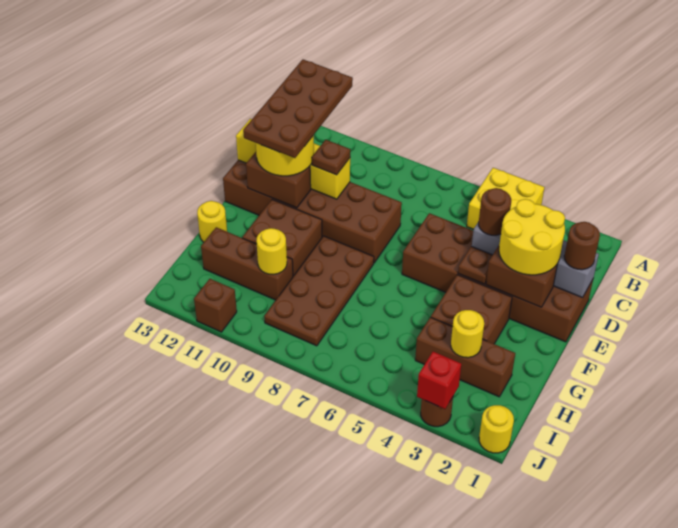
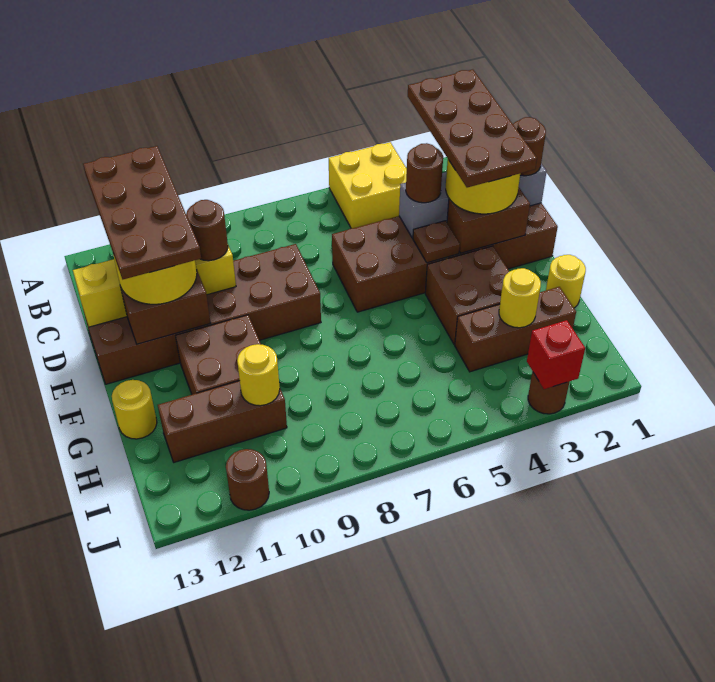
brown plate D10 level 3 -> brown round brick D10 level 3
brown plate F8:I9 level 1 -> brown plate B2:E3 level 4
yellow round brick J1 level 1 -> yellow round brick G1 level 1
brown brick J11 level 1 -> brown round brick J11 level 1

